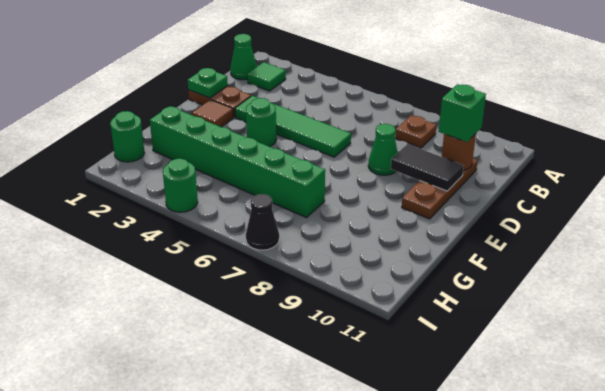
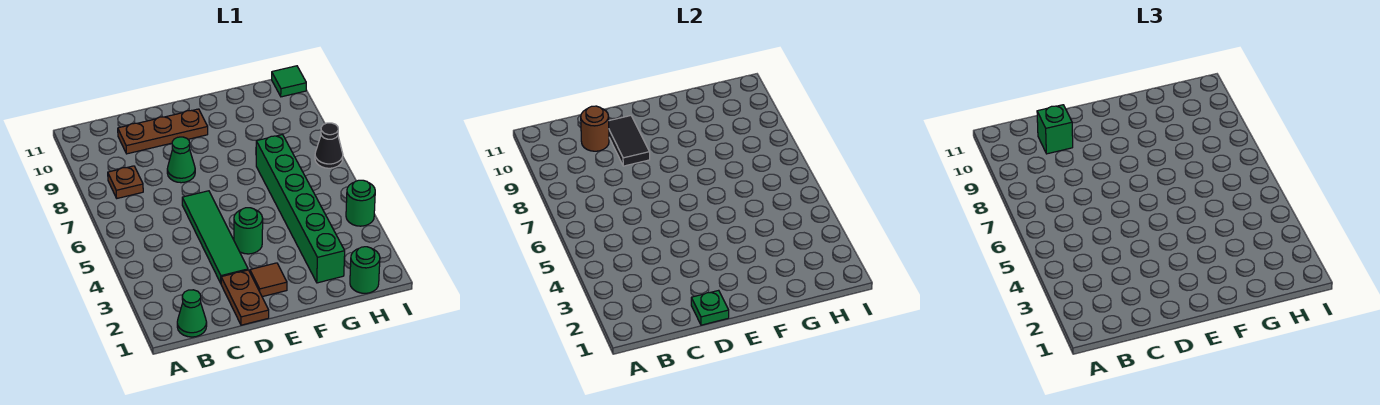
green tile B2 level 1 -> green tile I11 level 1

